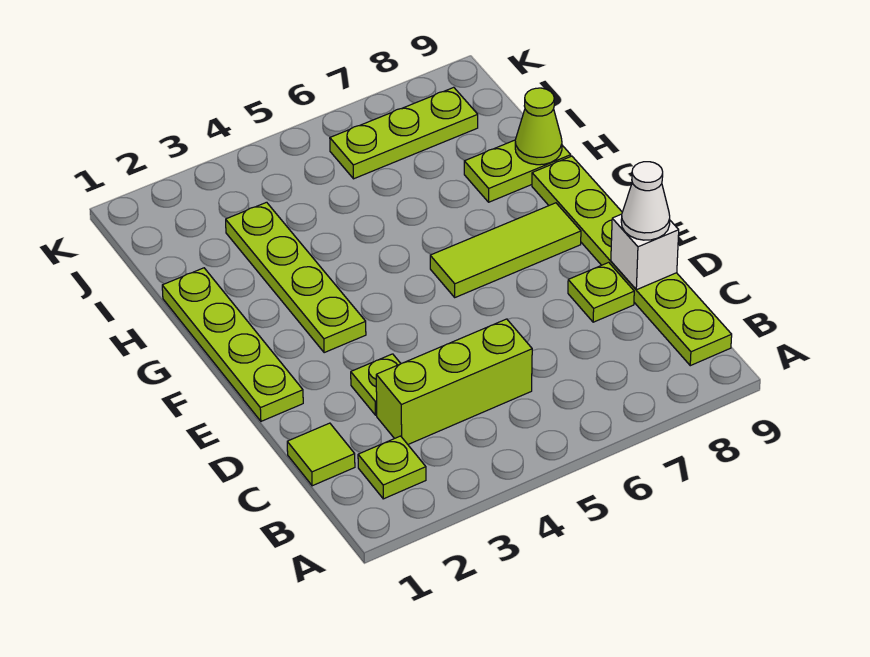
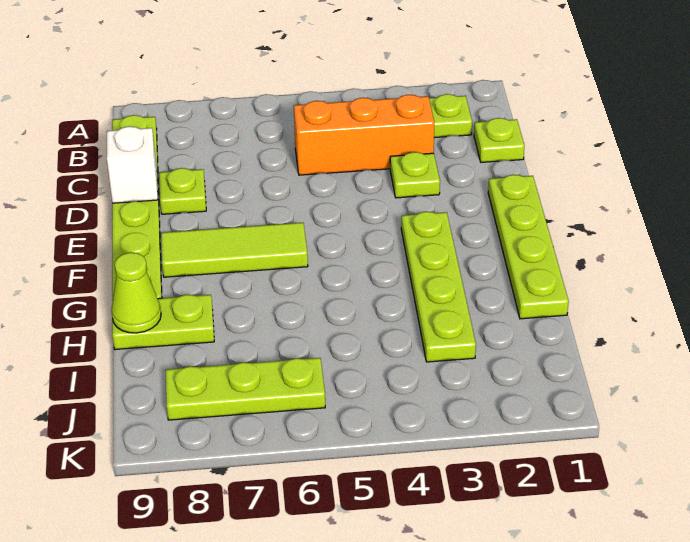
lime tile C1 level 1 -> lime plate C1 level 1
lime brick C3:C5 level 1 -> orange brick C3:C5 level 1
white cone D9 level 3 -> none

